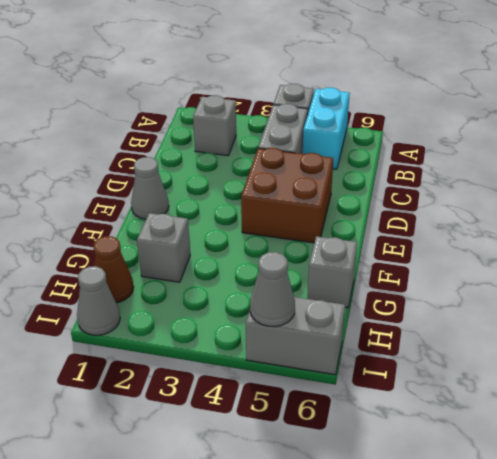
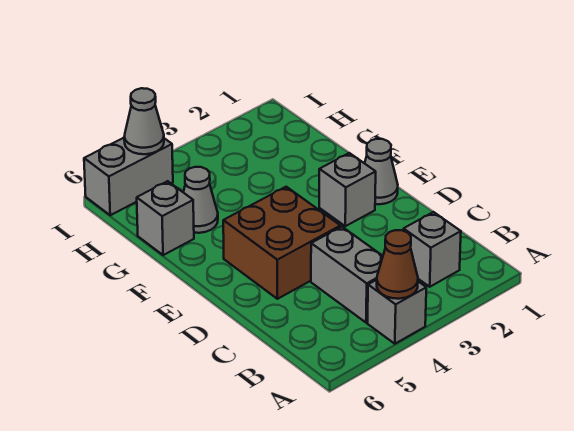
cyan brick A5:B5 level 1 -> none
grey brick G2 level 1 -> grey brick E2 level 1
brown cone H1 level 1 -> brown cone A4 level 2
grey cone I1 level 1 -> grey cone G5 level 1

